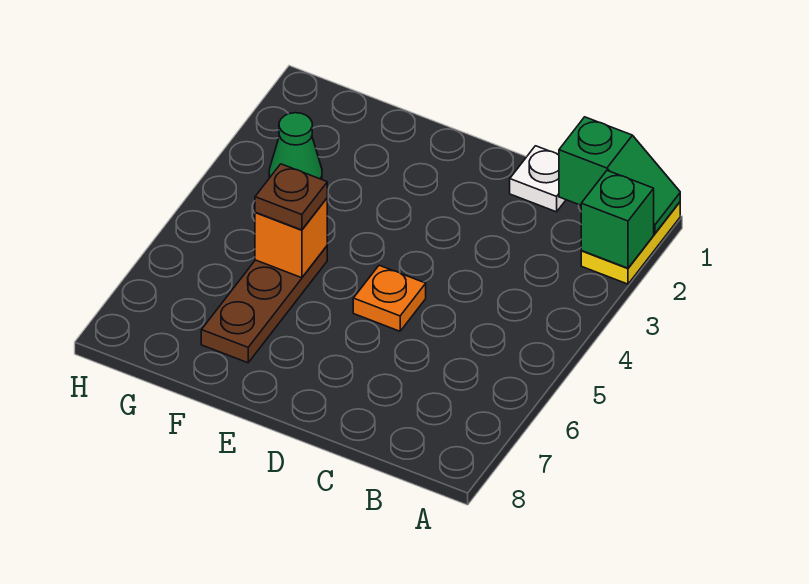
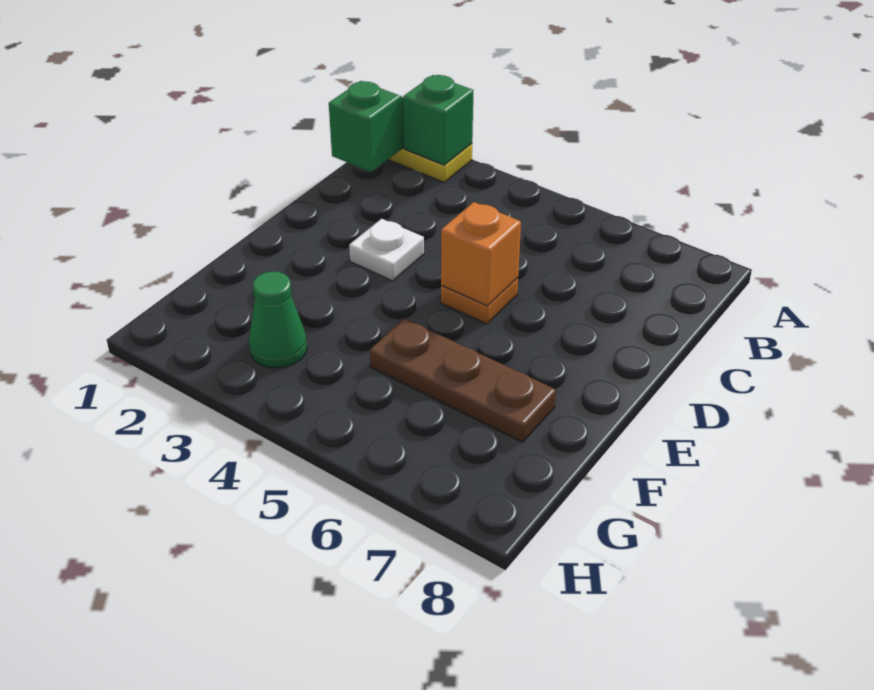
white plate C1 level 1 -> white plate D3 level 1
orange brick F5 level 2 -> orange brick D5 level 2
brown plate F5 level 3 -> none

